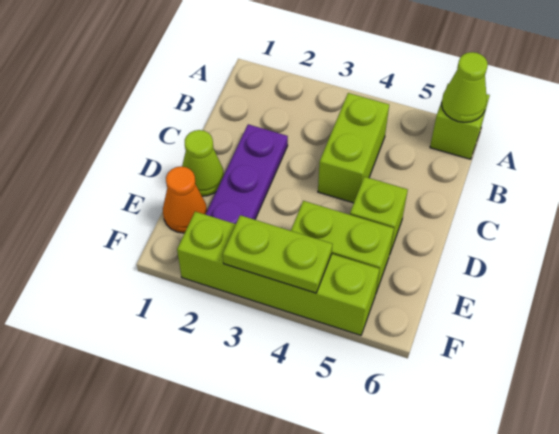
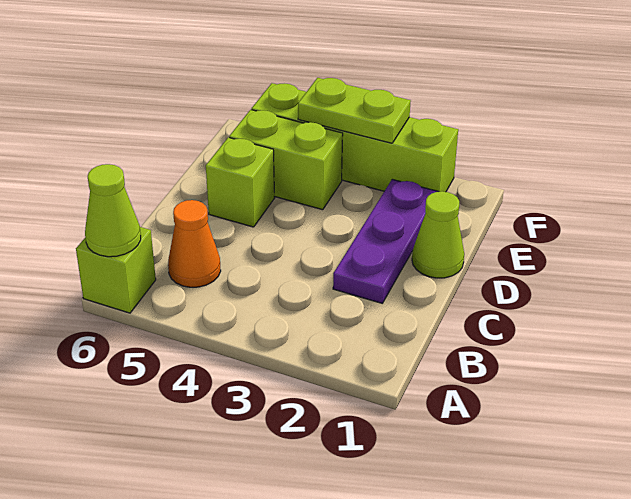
lime brick B4:C4 level 1 -> none
orange cone E1 level 1 -> orange cone B5 level 1

